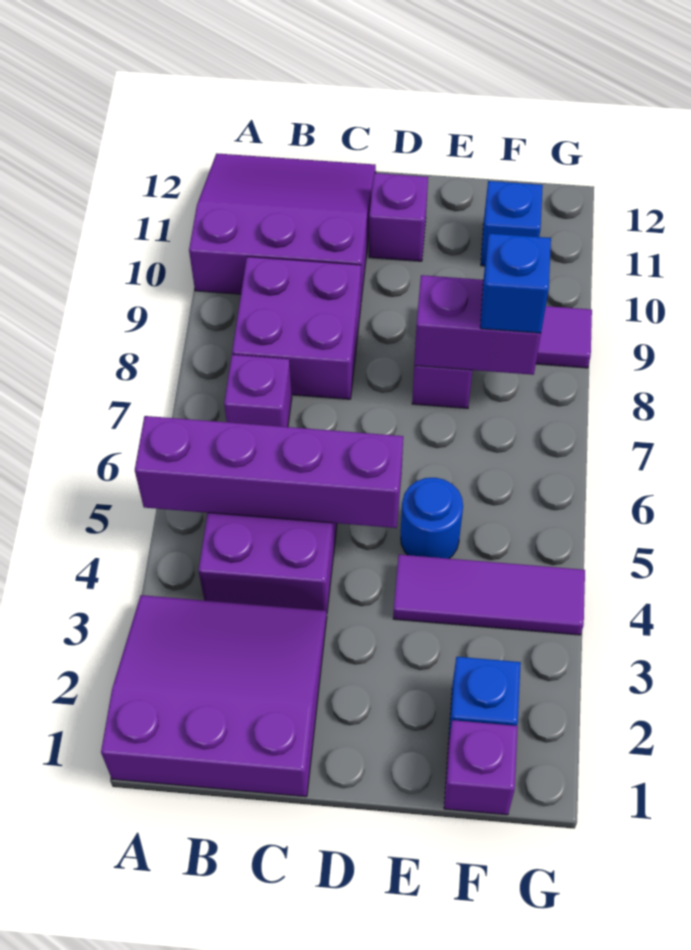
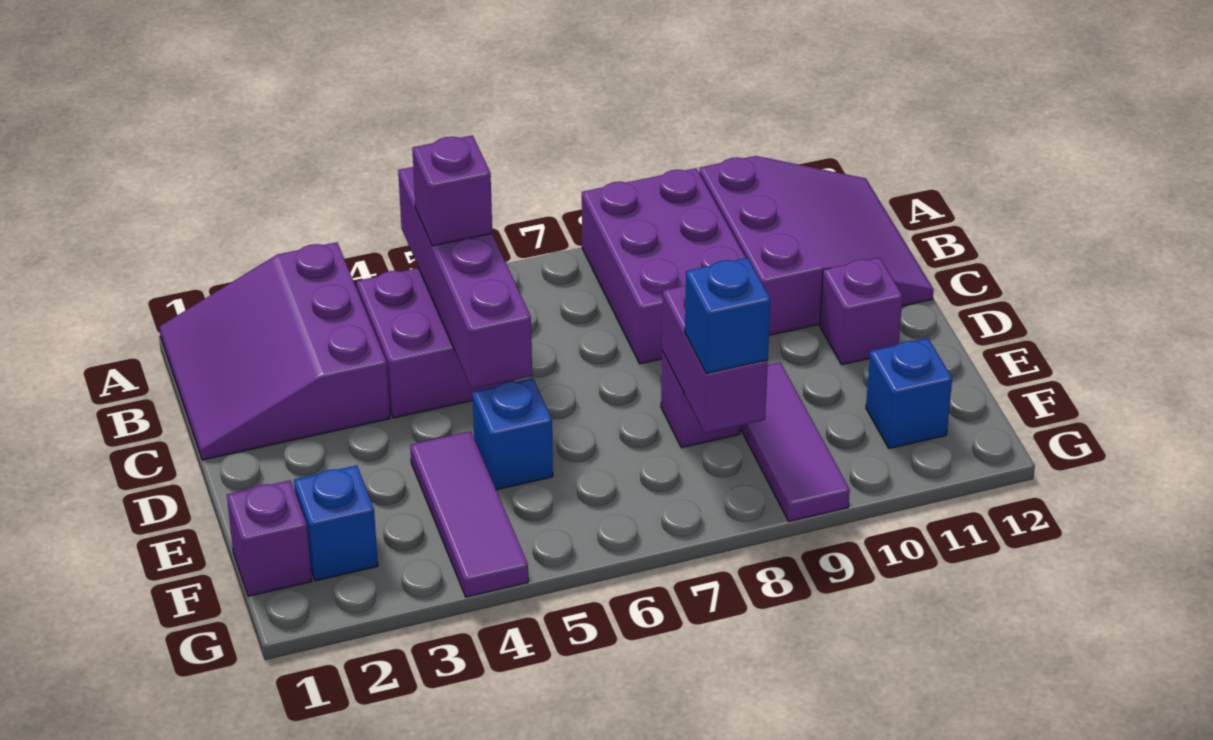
purple slope A1:C3 level 1 top 1 -> purple slope A1:C3 level 1 top 3
purple brick B7 level 1 -> purple brick B5 level 3
purple brick B8:C9 level 1 -> purple brick A8:C9 level 1
blue round brick E5 level 1 -> blue brick E5 level 1

